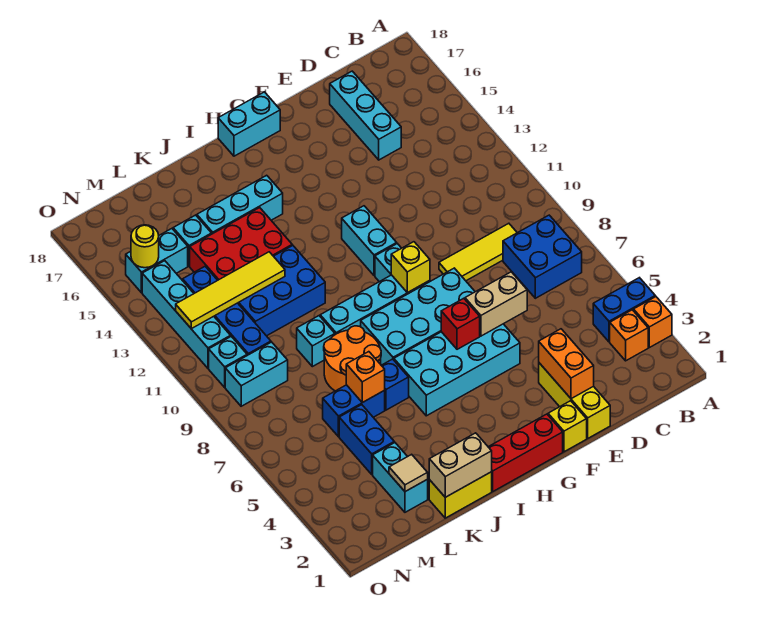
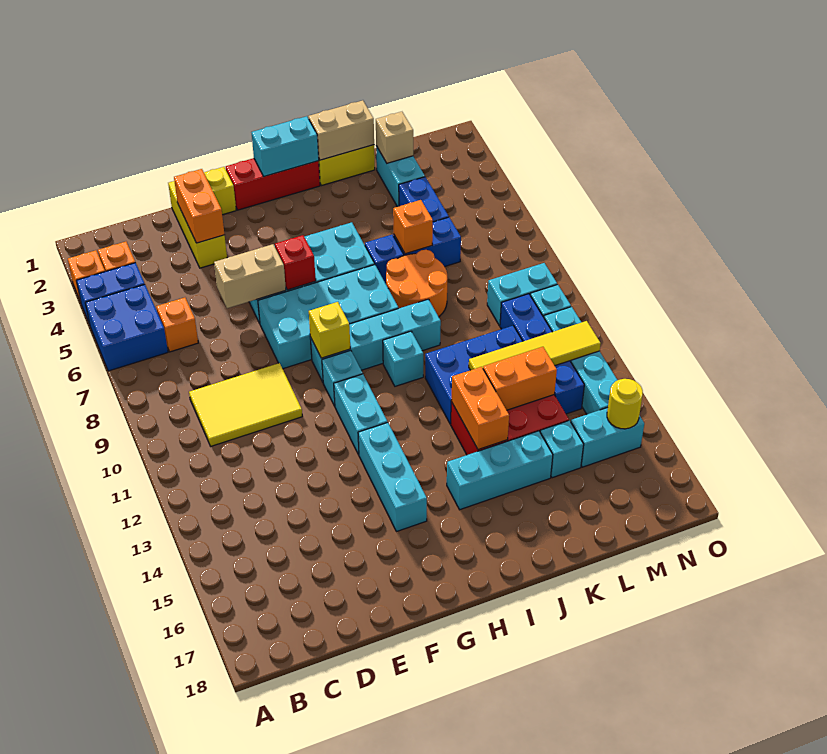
blue brick B7:C8 level 1 -> blue brick A5:B6 level 1
none -> orange brick C6 level 1
yellow tile C9:E9 level 1 -> yellow tile C9:E10 level 1
cyan brick D15:D17 level 1 -> cyan brick G13:G15 level 1
cyan brick G18:H18 level 1 -> cyan brick H1:I1 level 2
none -> orange brick J13:J14 level 2
cyan brick K9 level 1 -> cyan brick I10 level 1
none -> orange brick K13:L13 level 2
tan tile L2 level 2 -> tan brick L2 level 2

